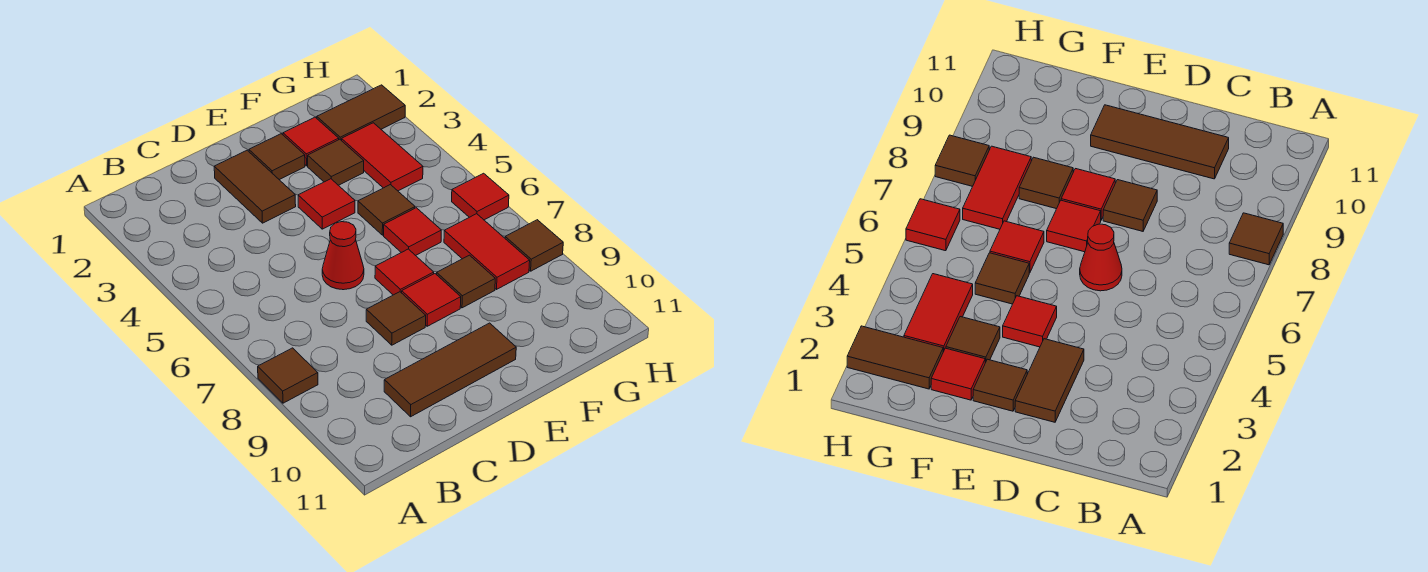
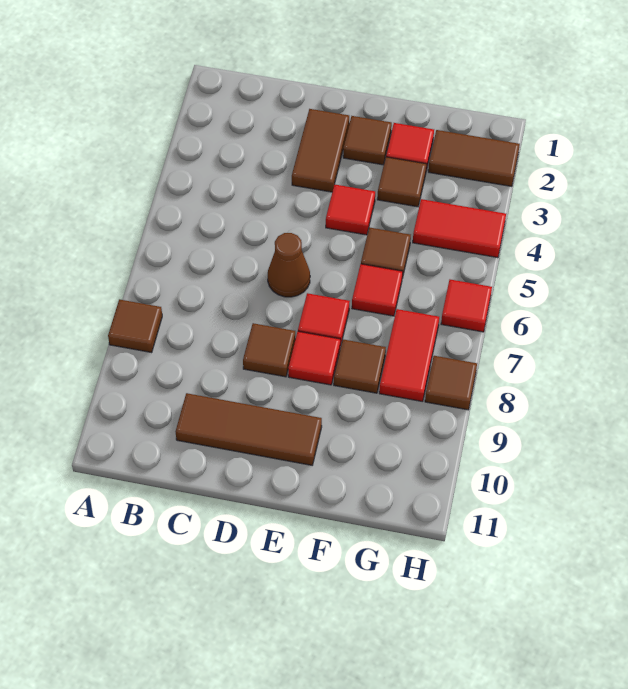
red cone D6 level 1 -> brown cone D6 level 1
red tile G3:G4 level 1 -> red tile G4:H4 level 1

